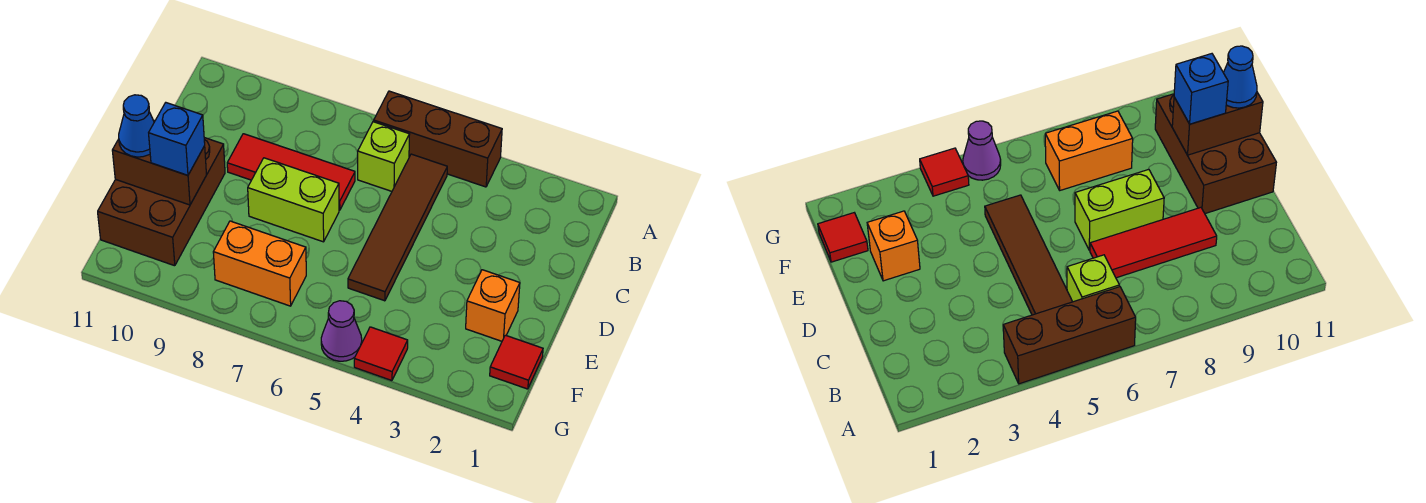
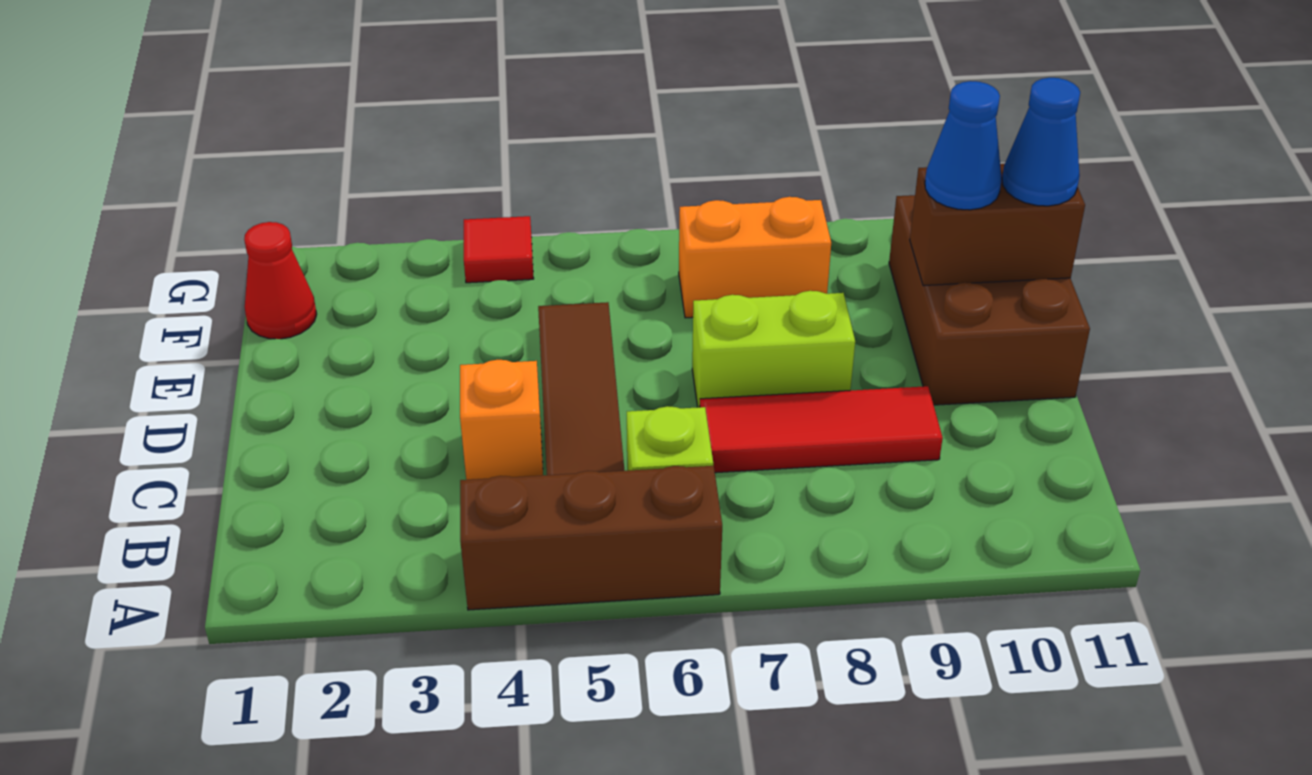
orange brick E2 level 1 -> orange brick C4 level 1
blue brick E10 level 3 -> blue cone E10 level 3
red tile F1 level 1 -> red cone F1 level 1
purple cone G5 level 1 -> none

